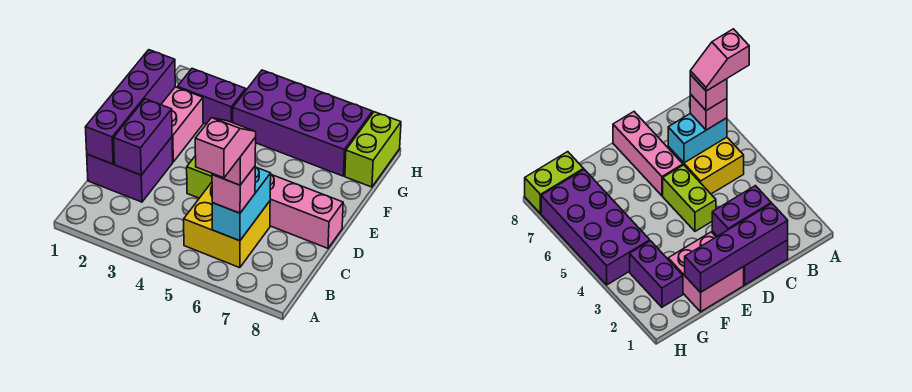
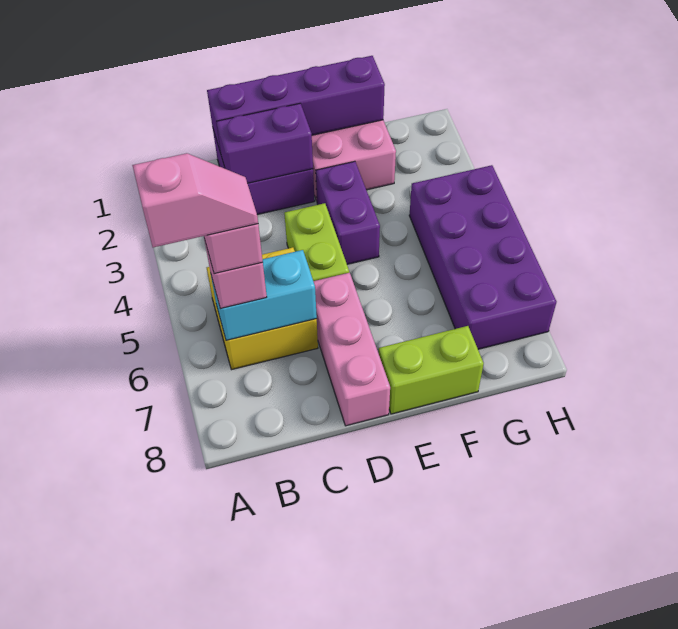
purple brick G2:G3 level 1 -> purple brick E3:E4 level 1
lime brick G8:H8 level 1 -> lime brick E8:F8 level 1

